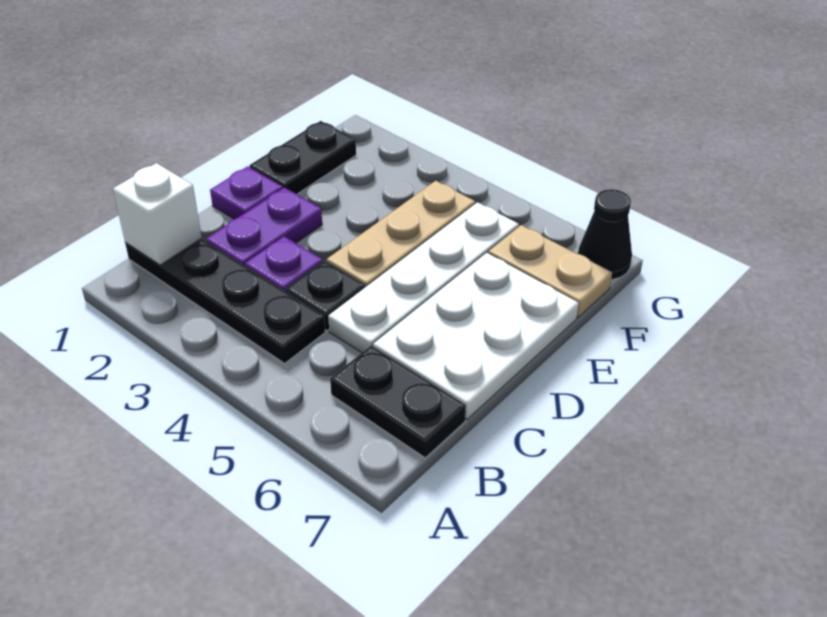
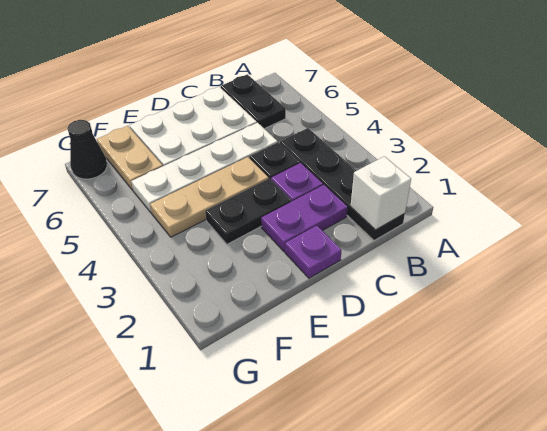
black plate E1:F1 level 1 -> black plate D3:E3 level 1

